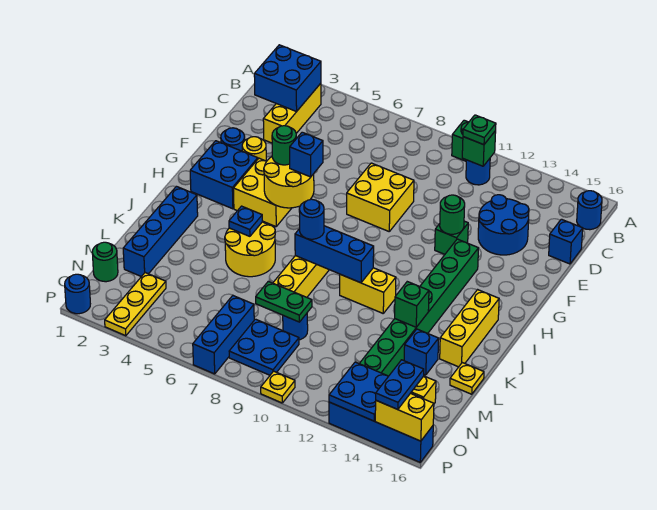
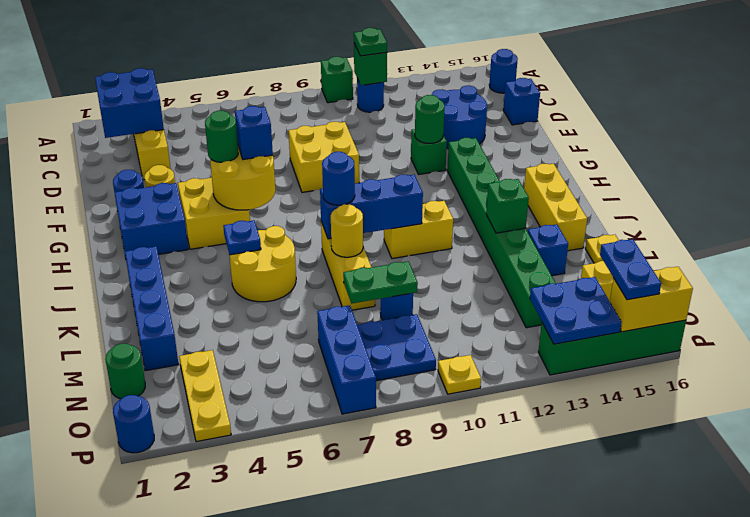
none -> yellow round brick K8 level 2
blue brick P13:P16 level 1 -> green brick P13:P16 level 1

